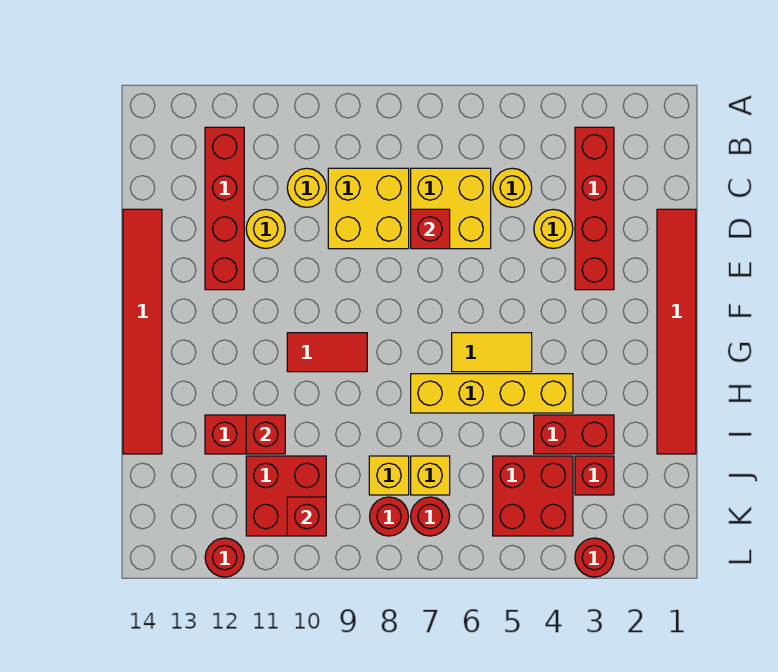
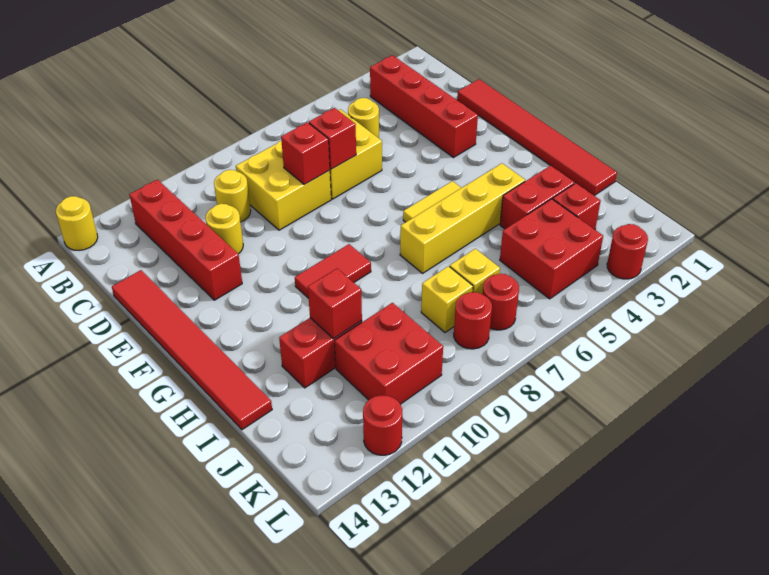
yellow round brick D4 level 1 -> yellow round brick A14 level 1
red brick K10 level 2 -> red brick D8 level 2

